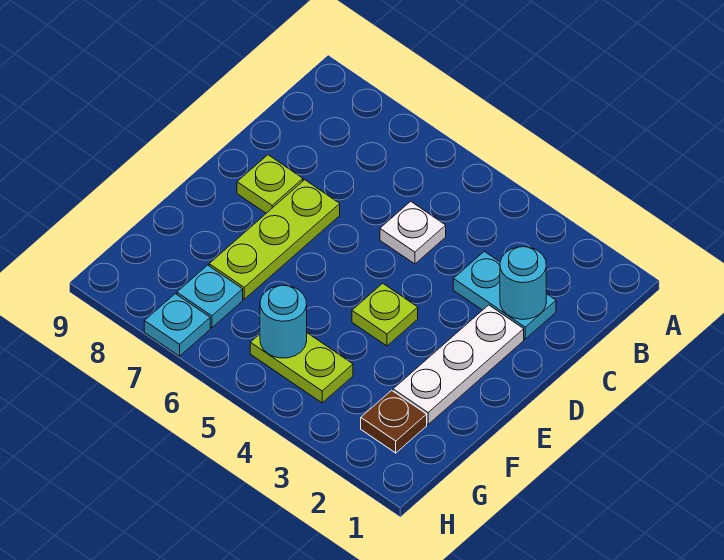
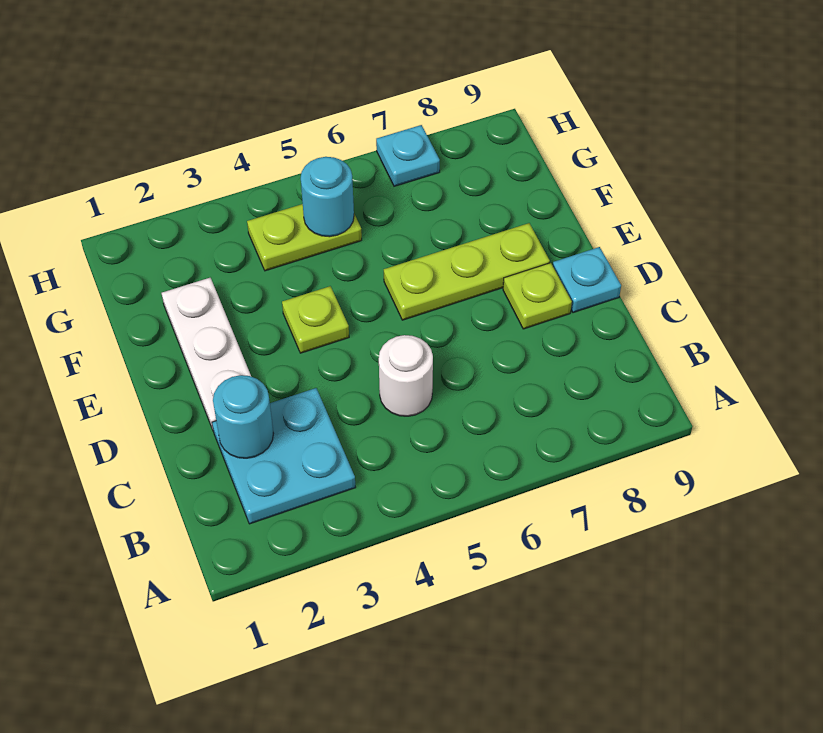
cyan plate C2:C3 level 1 -> cyan plate B2:C3 level 1
white plate C5 level 1 -> white round brick C5 level 1
lime plate D7:F7 level 1 -> lime plate E6:E8 level 1
brown plate G2 level 1 -> none
cyan plate G7 level 1 -> cyan plate D9 level 1

